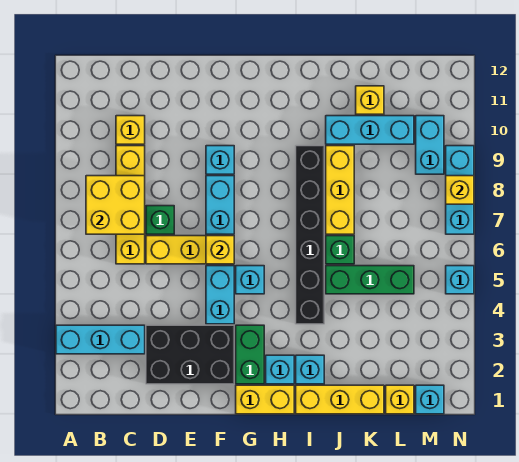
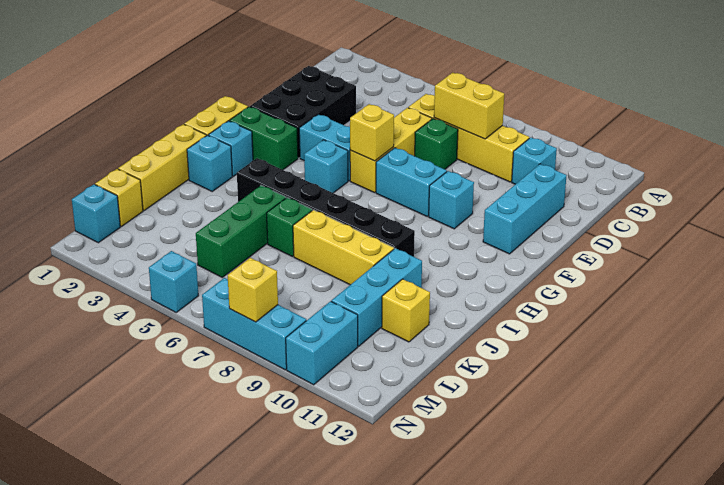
cyan brick A3:C3 level 1 -> cyan brick D11:F11 level 1
yellow brick B7:C8 level 2 -> yellow brick C7:C8 level 2
yellow brick C10 level 1 -> cyan brick C10 level 1
cyan brick M9:M10 level 1 -> cyan brick M10:N10 level 1

